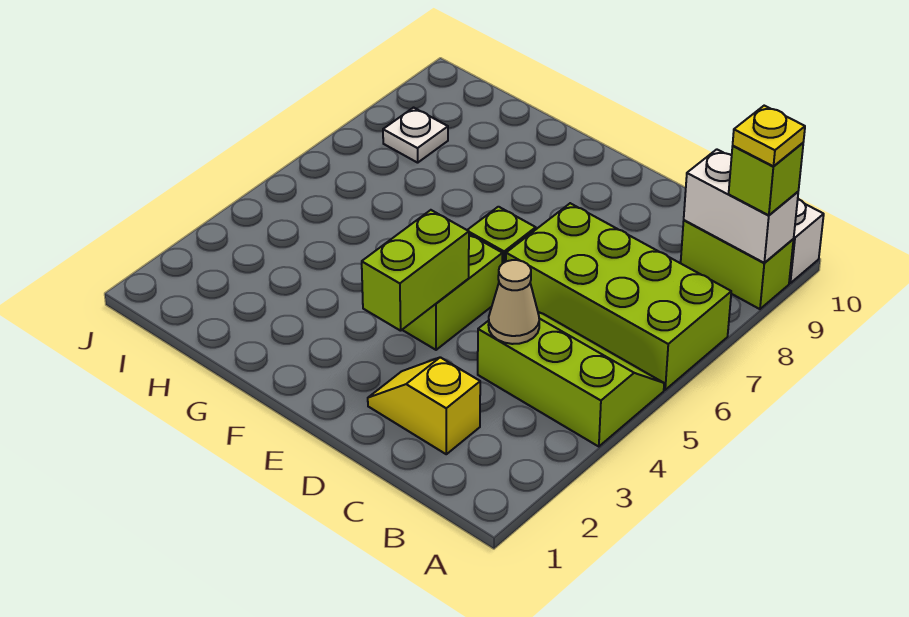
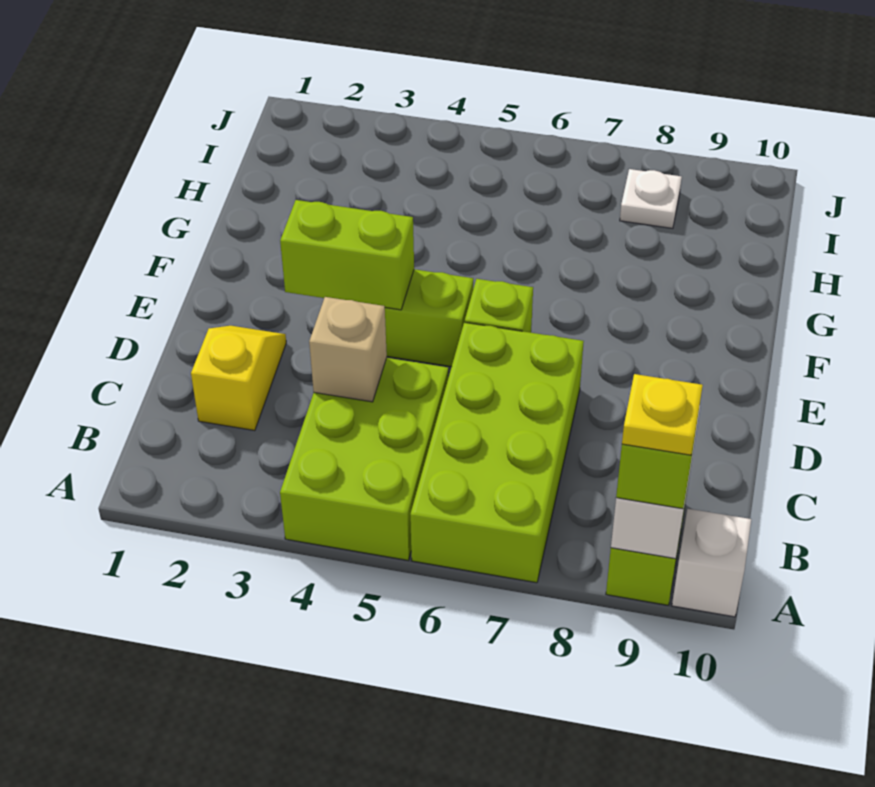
lime slope A4:C5 level 1 top 4 -> lime brick A4:C5 level 1
tan cone C4 level 2 -> tan brick C4 level 2

